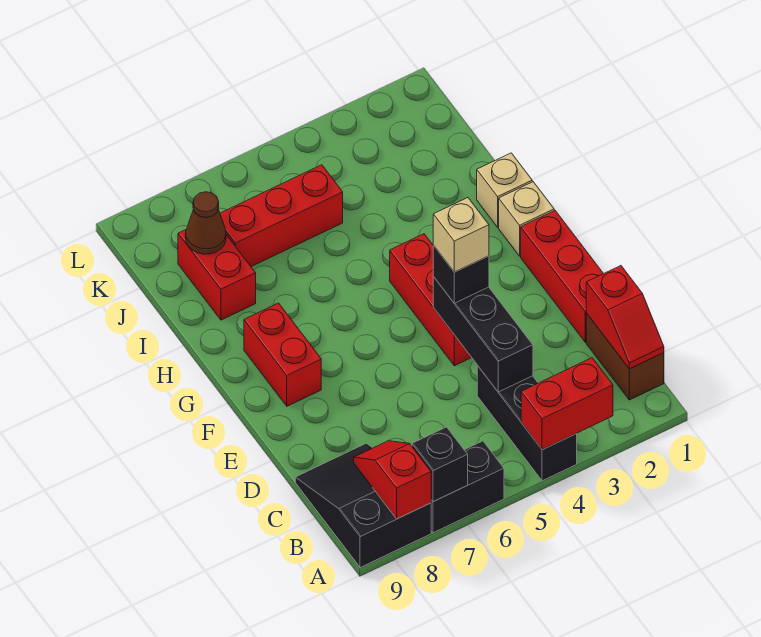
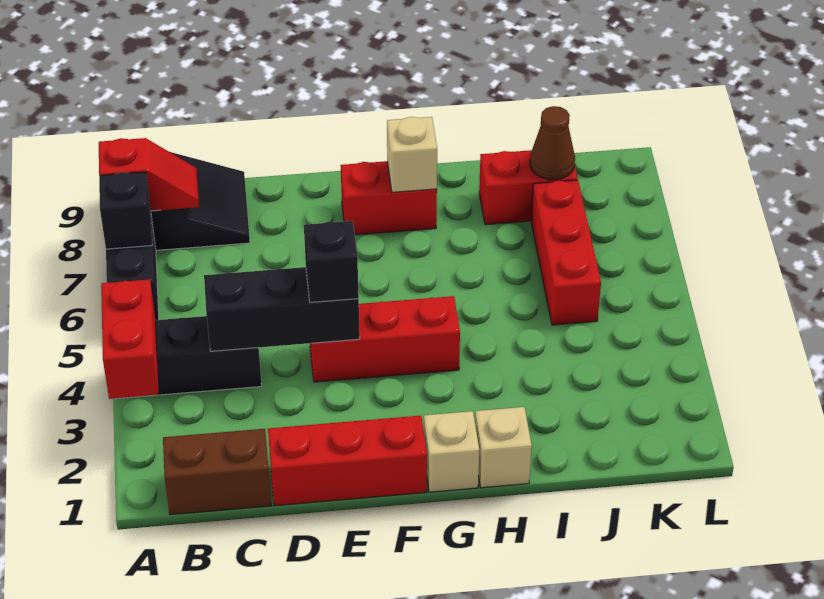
red slope B1:C1 level 2 top C -> none
tan brick E4 level 4 -> tan brick G8 level 2

